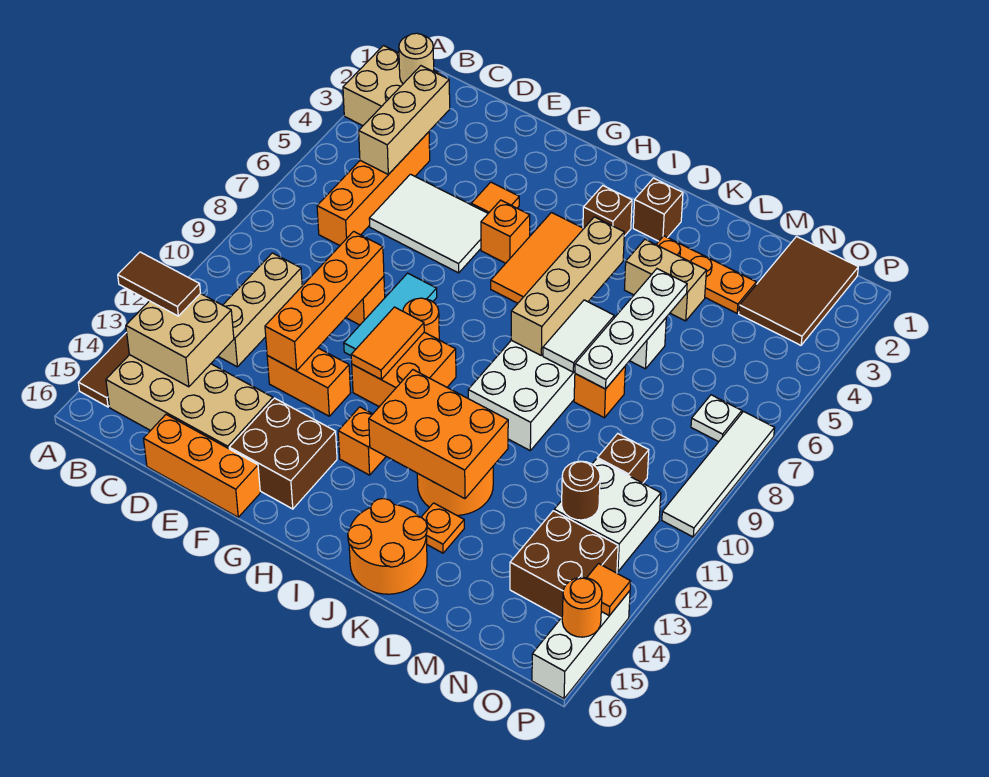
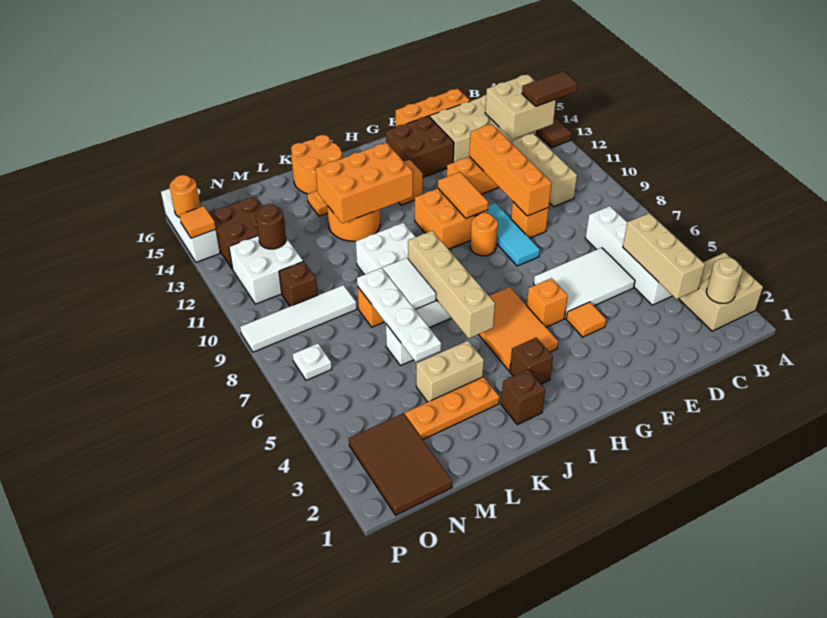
orange brick C4:C7 level 1 -> white brick C4:C7 level 1
white tile P7:P10 level 1 -> white tile M9:P9 level 1

